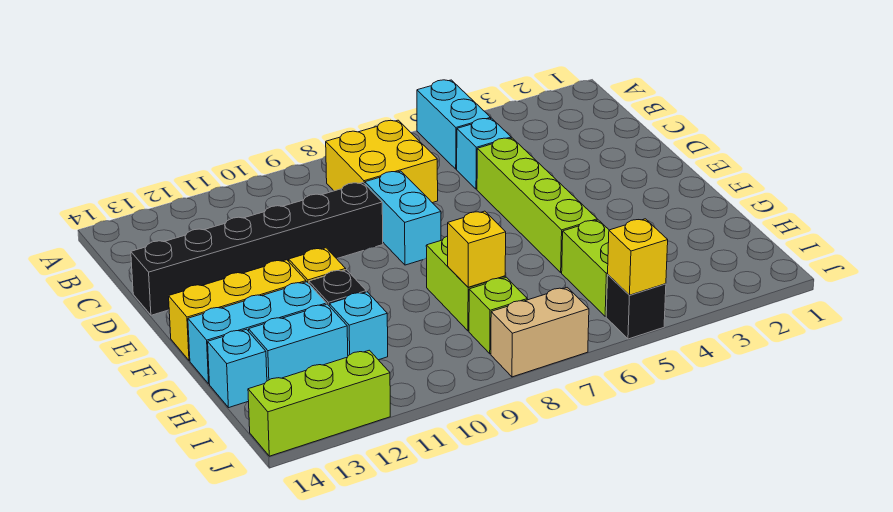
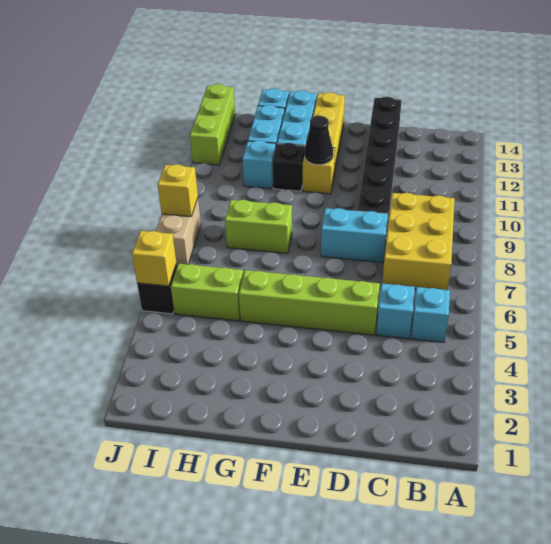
cyan brick A5:B5 level 1 -> cyan brick B5 level 1
yellow brick B7:C8 level 1 -> yellow brick B7:C9 level 1
none -> black cone F11 level 2
yellow brick H8 level 2 -> yellow brick J8 level 2
lime brick I8 level 1 -> none

